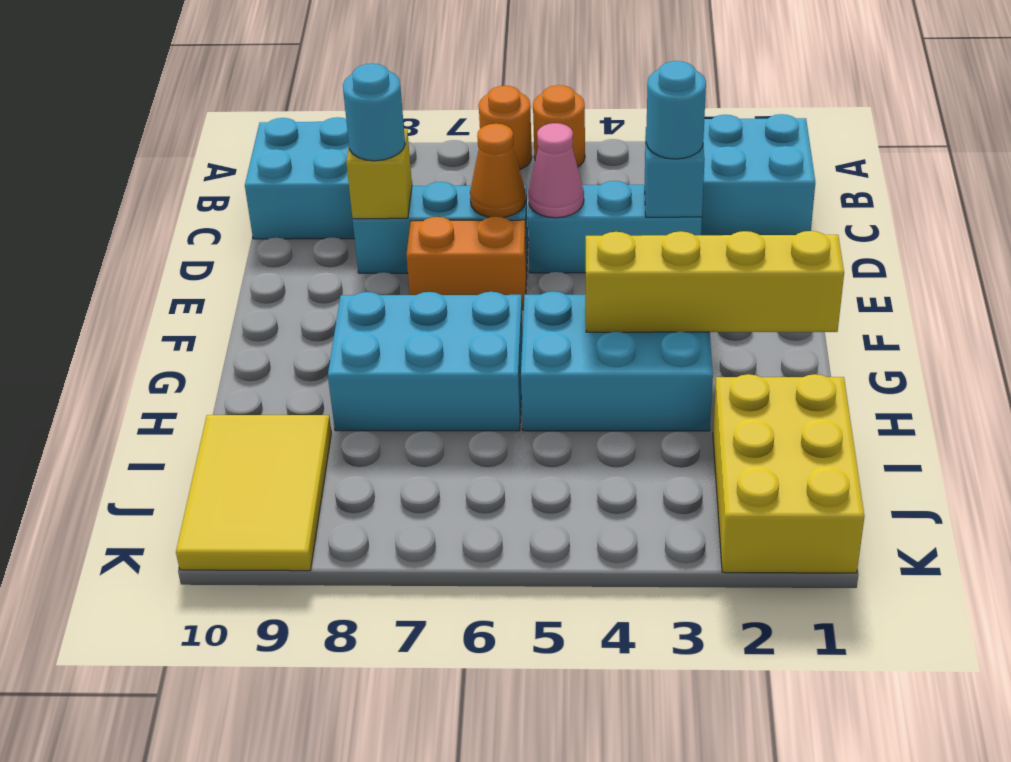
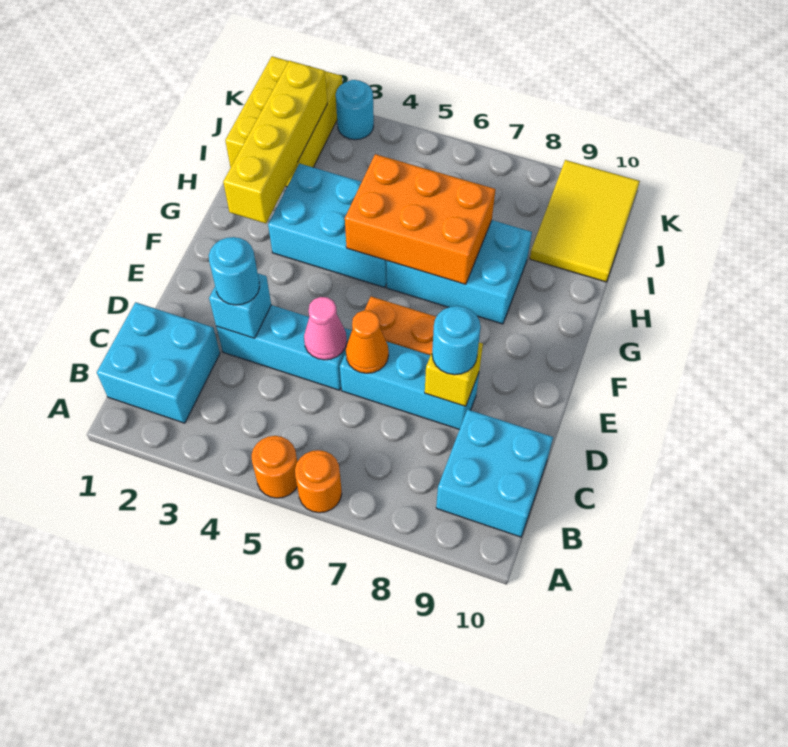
yellow brick G1:G4 level 2 -> yellow brick G2:J2 level 2
none -> orange brick G5:H7 level 2
none -> cyan round brick K3 level 1

